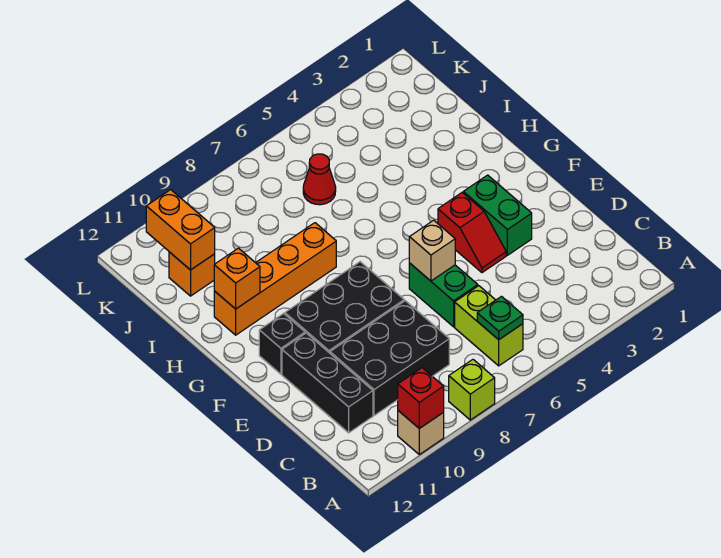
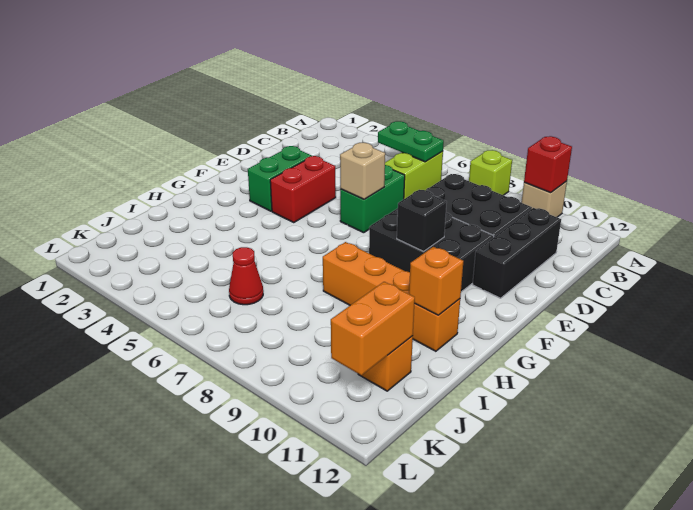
green plate B6 level 2 -> green plate B5:B6 level 2
red slope E4:F4 level 1 top F -> red brick E4:F4 level 1
black brick F11 level 1 -> black brick F9 level 2

